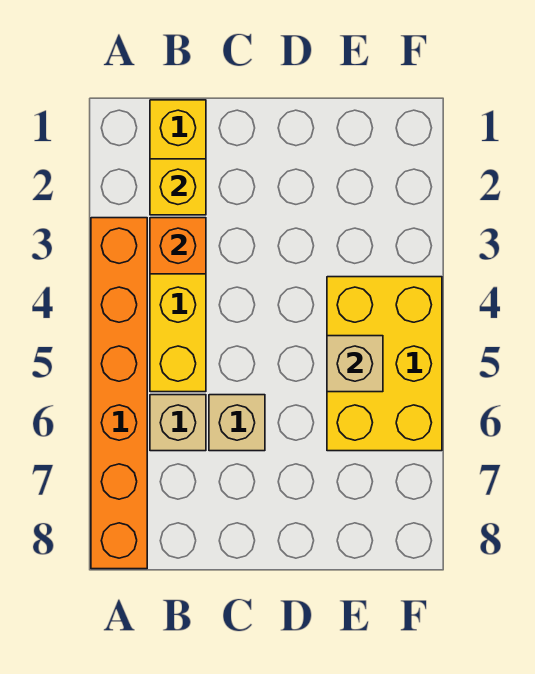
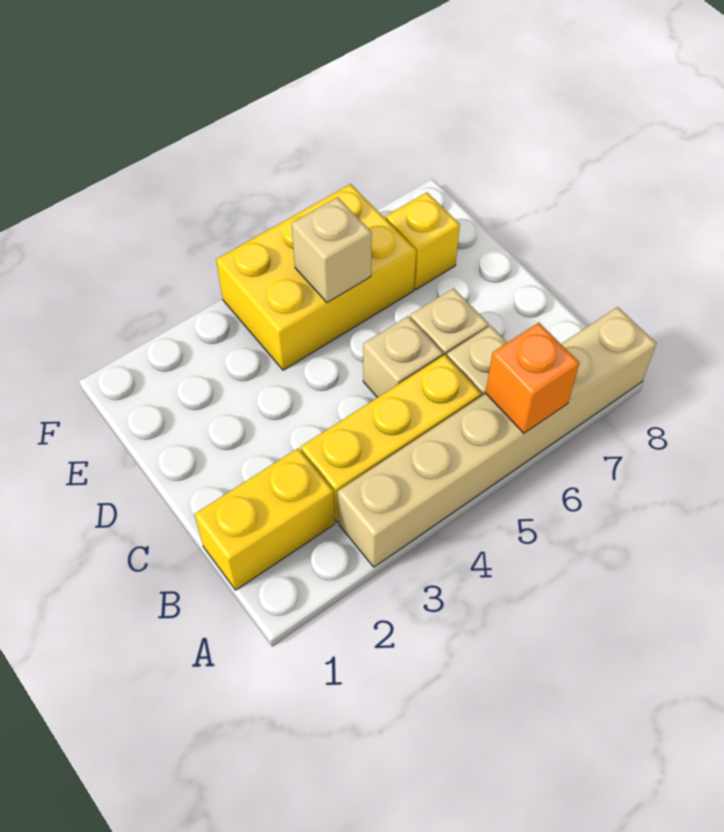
orange brick A3:A8 level 1 -> tan brick A3:A8 level 1
yellow brick B2 level 2 -> yellow brick E7 level 1
orange brick B3 level 2 -> orange brick A6 level 2
none -> tan brick C5 level 1

